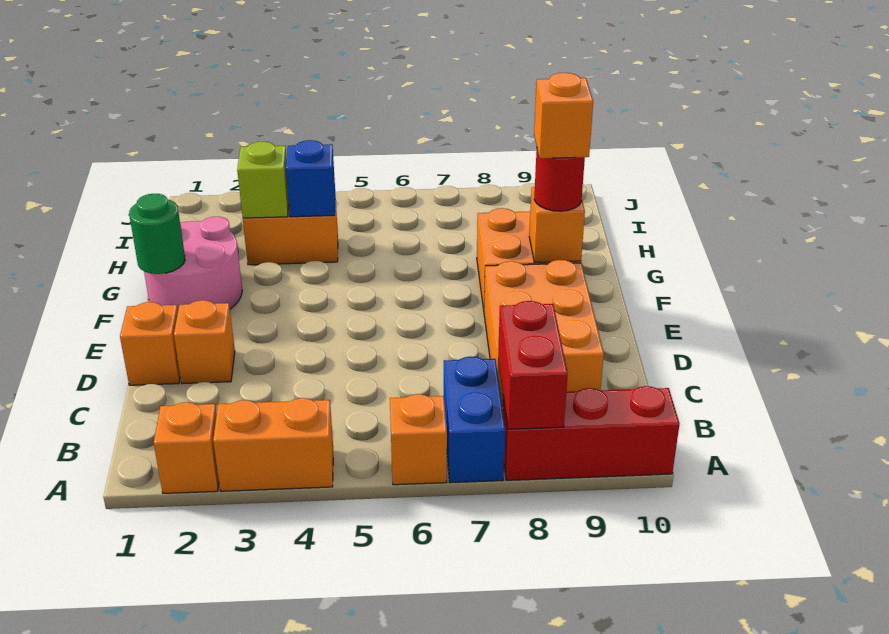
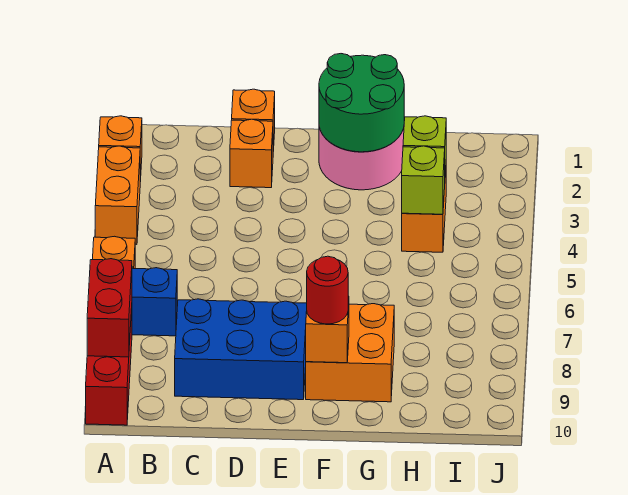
red brick A8:B8 level 2 -> red brick A8:A9 level 2
orange brick C8:E9 level 1 -> blue brick C8:E9 level 1
green round brick F1 level 2 -> green round brick F1:G2 level 2
orange brick F9 level 4 -> none
blue brick H4 level 2 -> lime brick H4 level 2

